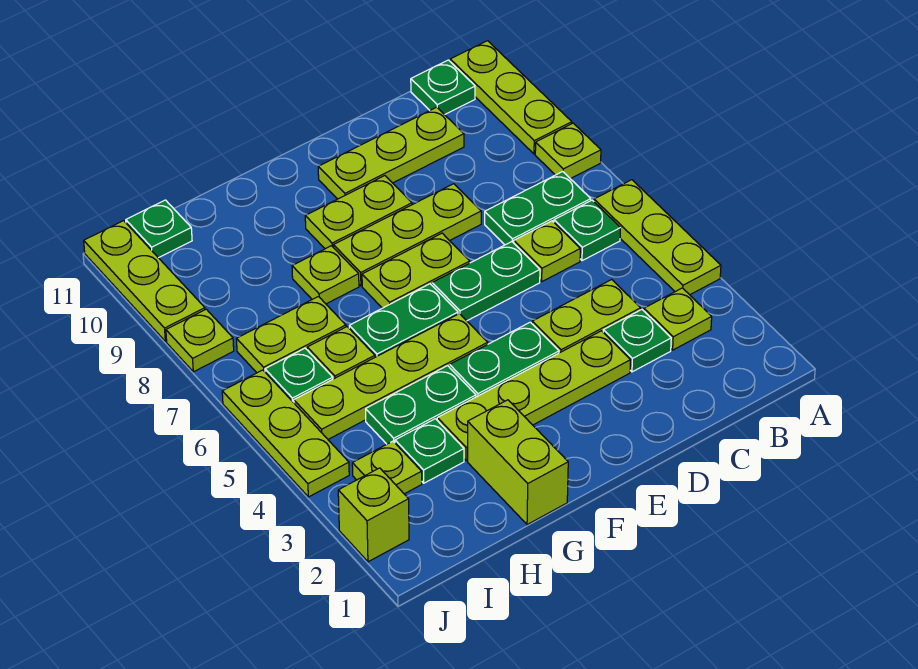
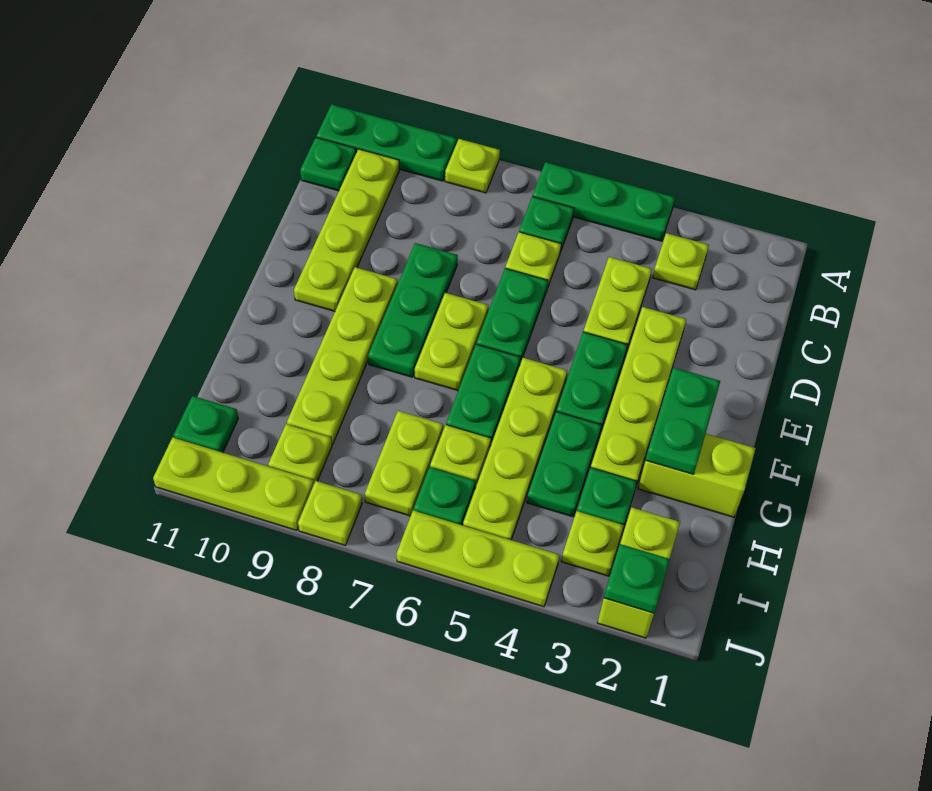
lime plate A4:A6 level 1 -> green plate A4:A6 level 1
lime plate A9:A11 level 1 -> green plate A9:A11 level 1
green plate B7:C7 level 1 -> green plate F2:G2 level 2
green plate C3 level 1 -> green plate J2 level 2
lime plate C10:E10 level 1 -> lime plate B10:E10 level 1
lime plate D8:F8 level 1 -> green plate D8:F8 level 1
lime plate E9:F9 level 1 -> lime plate E9:H9 level 1
lime plate G8 level 1 -> lime plate I9 level 1
lime brick J2 level 1 -> lime brick I2:J2 level 1

